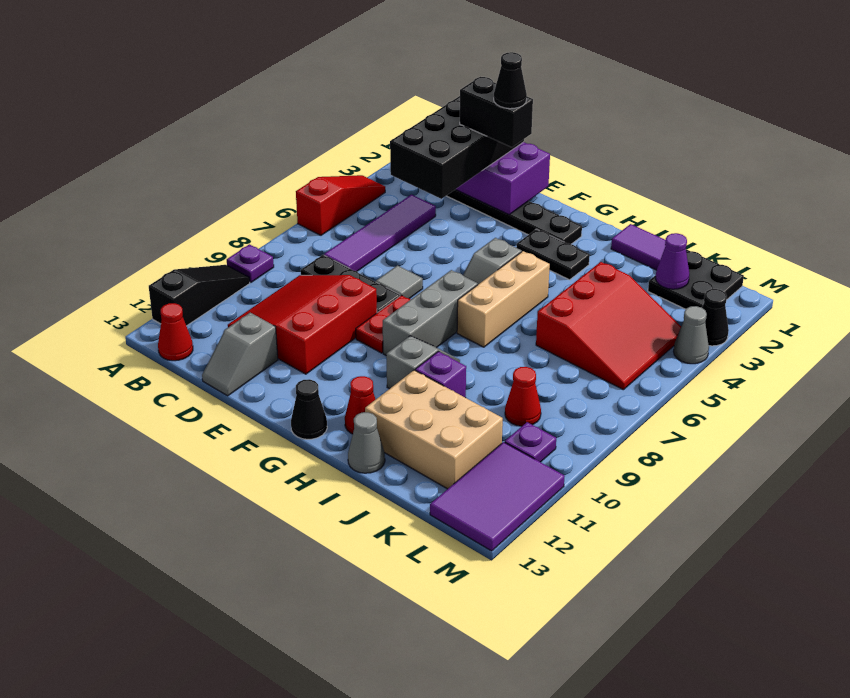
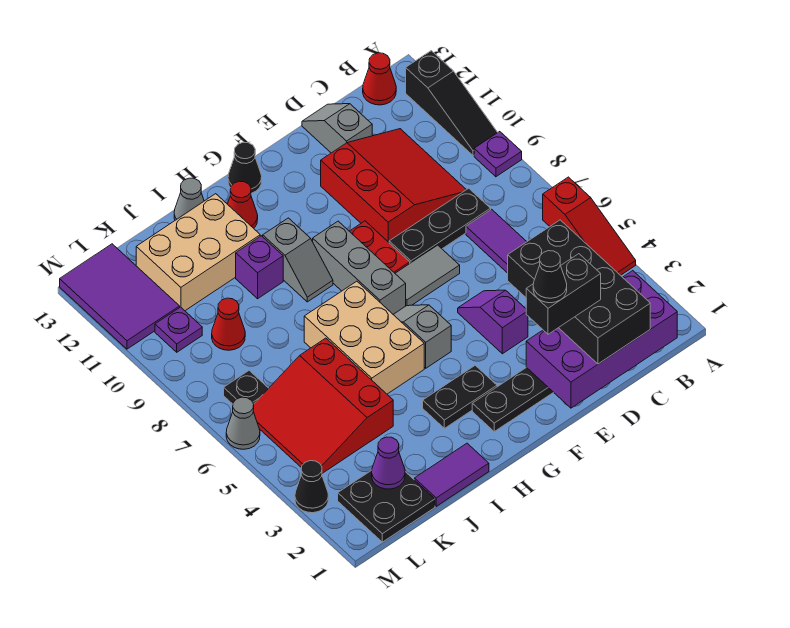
none -> purple slope E4:E5 level 1 top 4
grey tile E7 level 1 -> grey tile E7:F7 level 1
tan brick H5:H7 level 1 -> tan brick H5:I7 level 1
none -> black plate L7 level 1
grey cone M4 level 1 -> grey cone M6 level 1

